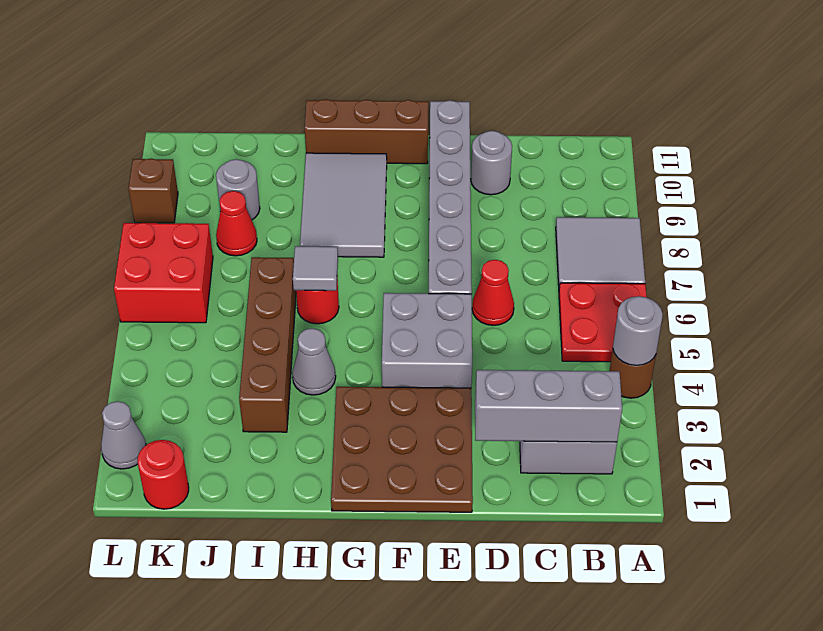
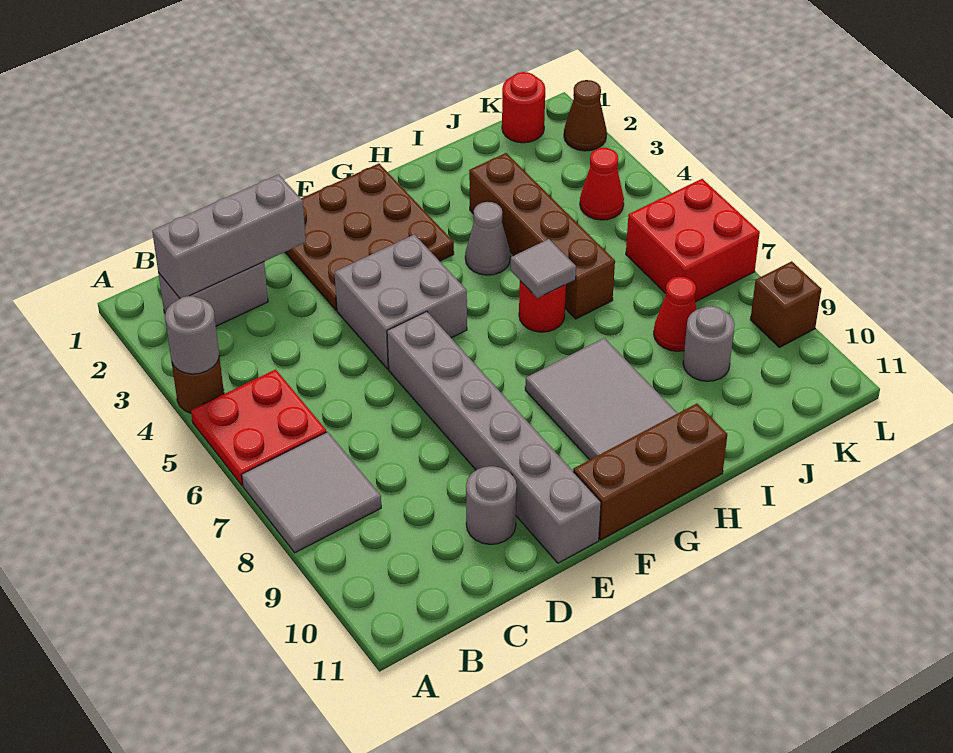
red cone D6 level 1 -> red cone K4 level 1
grey cone L2 level 1 -> brown cone L2 level 1

